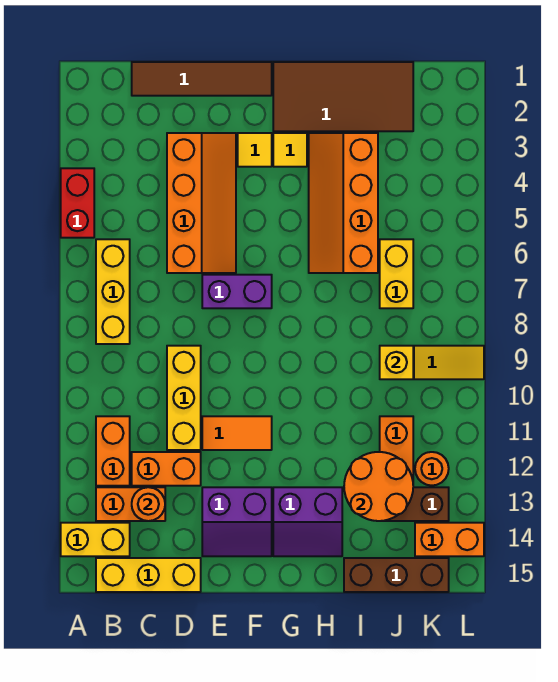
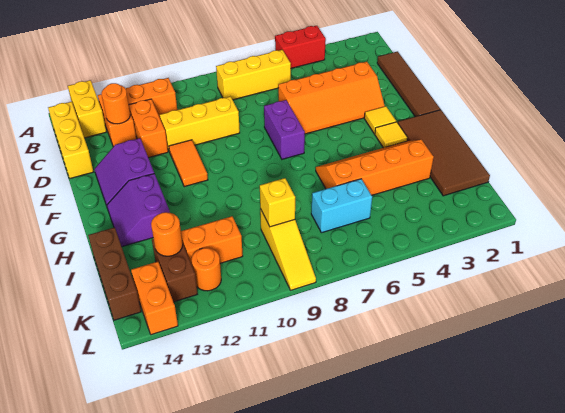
orange round brick I12:J13 level 2 -> orange round brick J13 level 2
yellow brick J6:J7 level 1 -> cyan brick J6:J7 level 1

